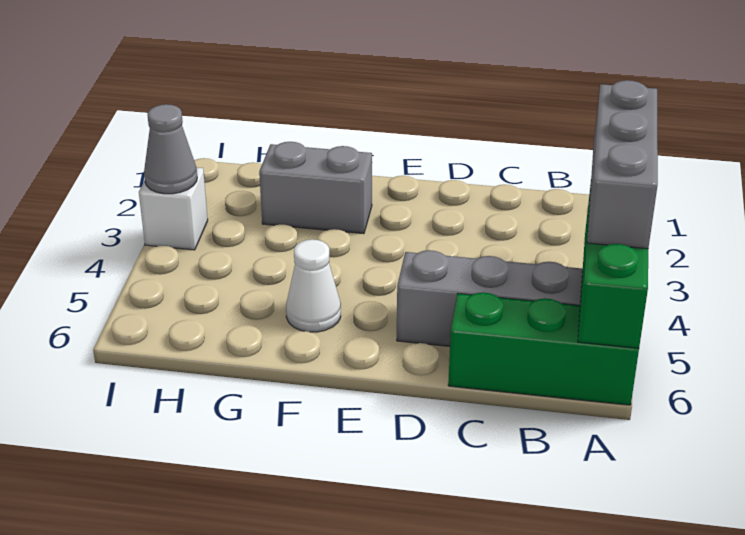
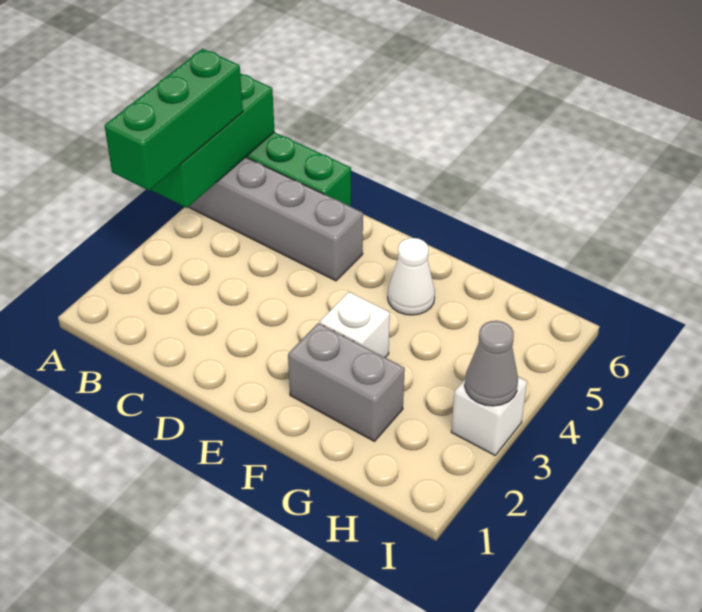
grey brick A3:A5 level 3 -> green brick A3:A5 level 3
none -> white brick F3 level 1

